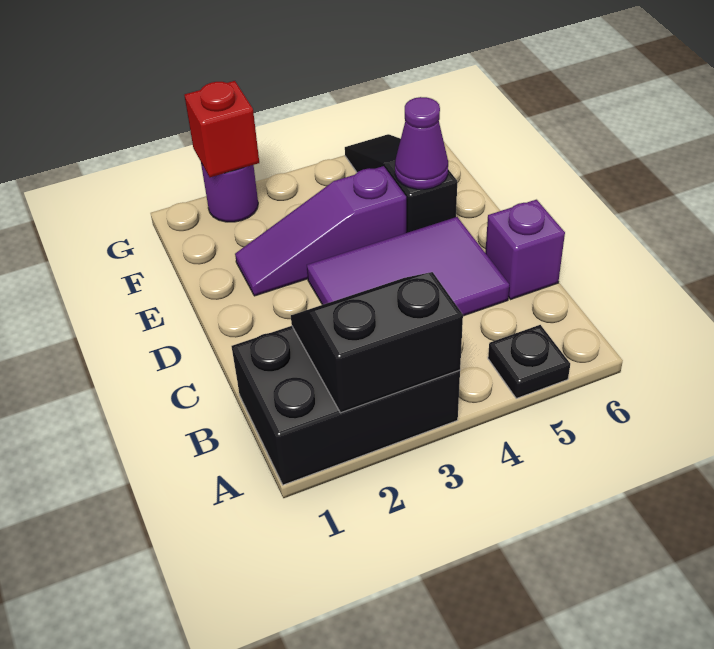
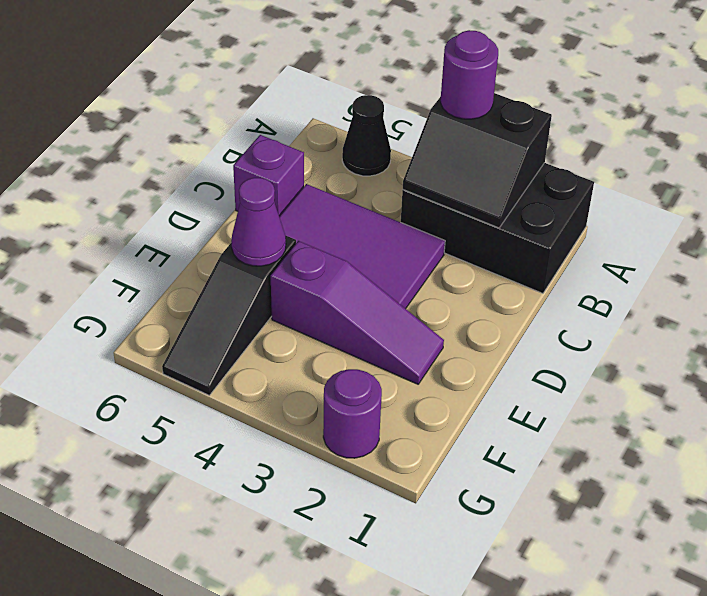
none -> purple round brick A3 level 3
black plate A5 level 1 -> black cone A5 level 1
red brick G2 level 2 -> none

